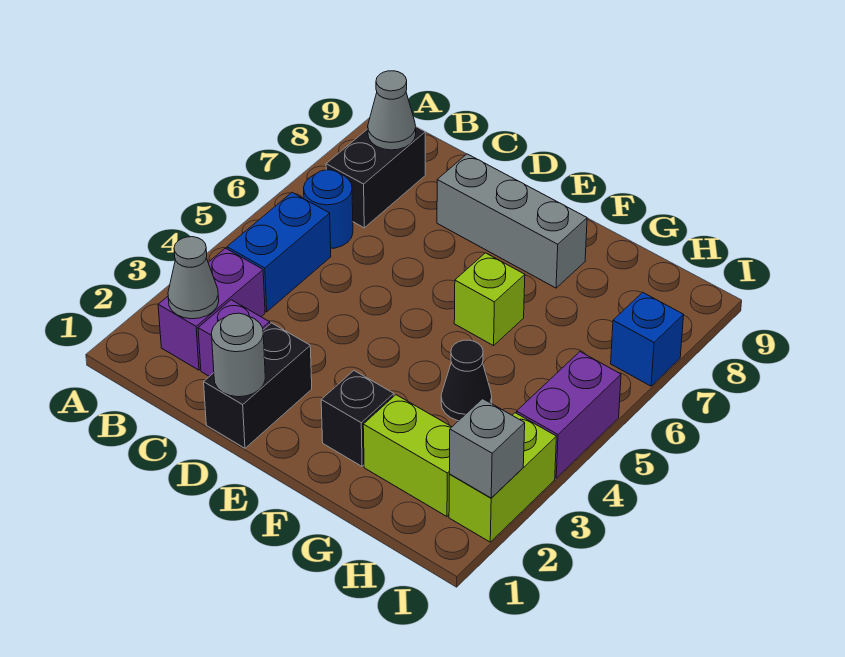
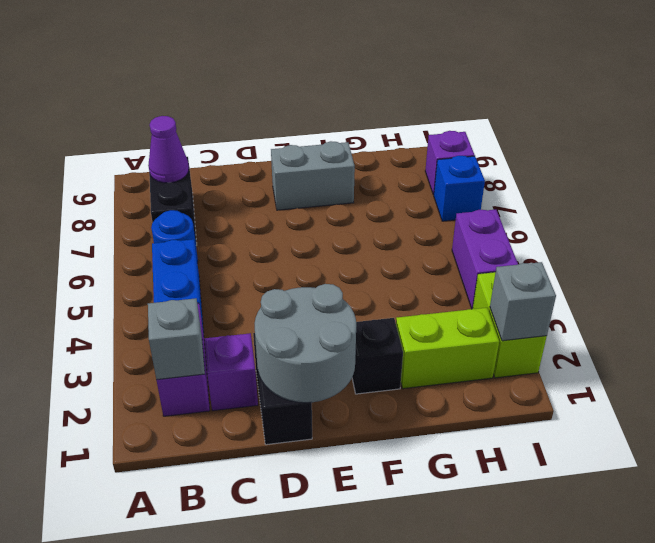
grey cone B2 level 2 -> grey brick B2 level 2
grey cone B8 level 2 -> purple cone B8 level 2
grey round brick D1 level 2 -> grey round brick D1:E2 level 2
grey brick D8:F8 level 1 -> grey brick E8:F8 level 1
lime brick F6 level 1 -> none
black cone G4 level 1 -> none
none -> purple brick I8 level 1

